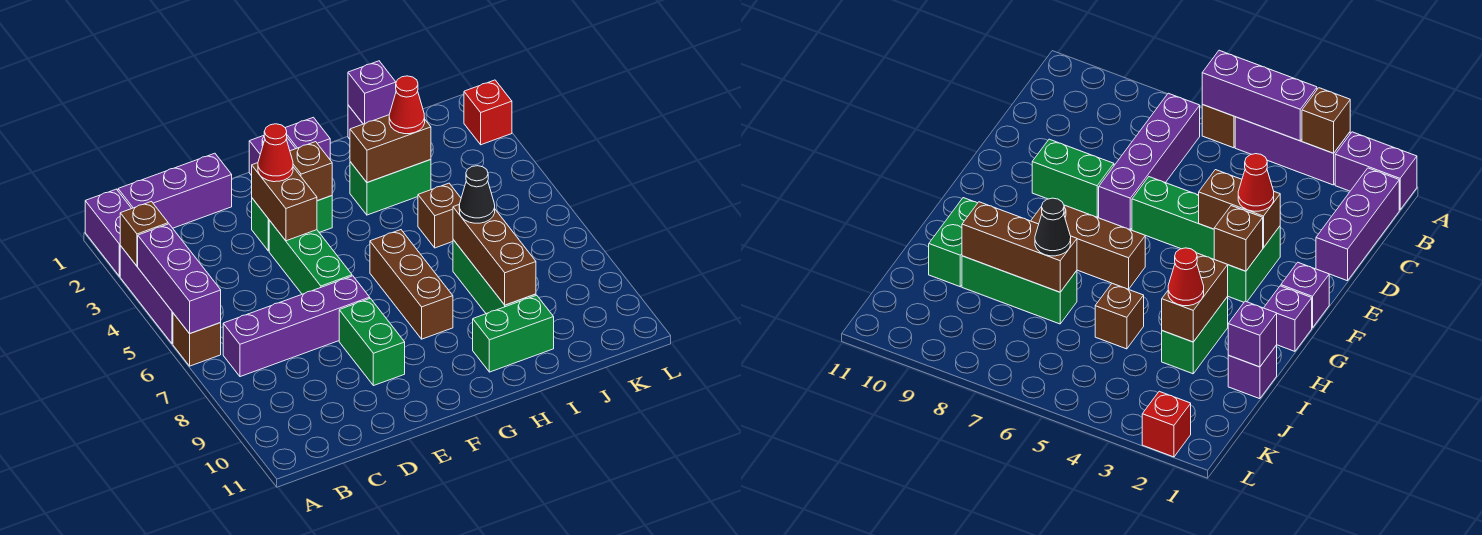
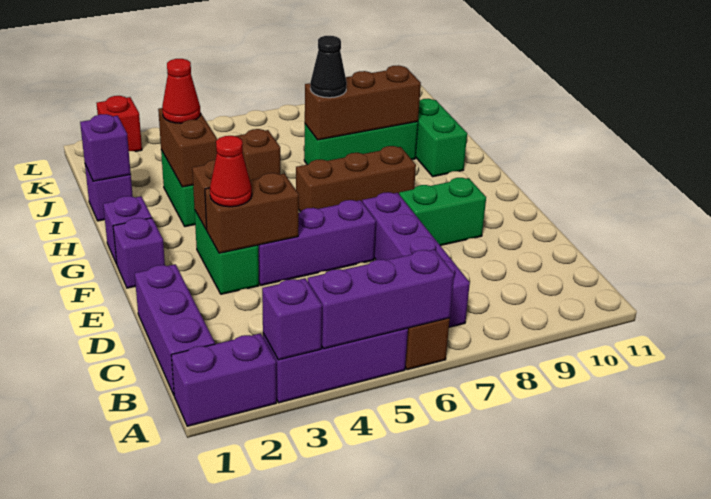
brown brick A3 level 2 -> purple brick A3 level 2
green brick E4:E6 level 1 -> purple brick E4:E6 level 1

